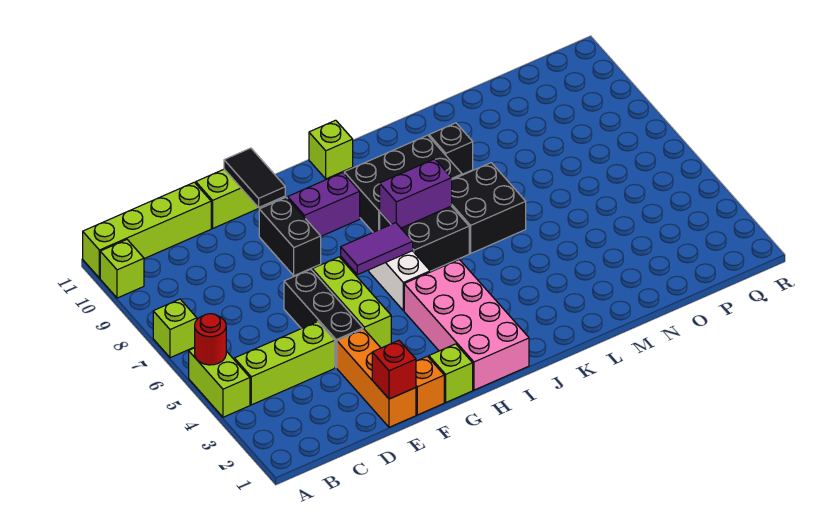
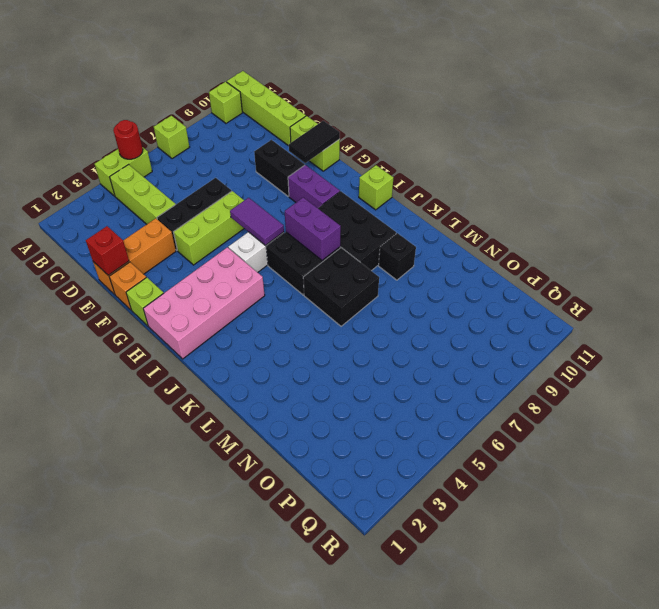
black brick F8:F9 level 1 -> black brick E9:F9 level 1

